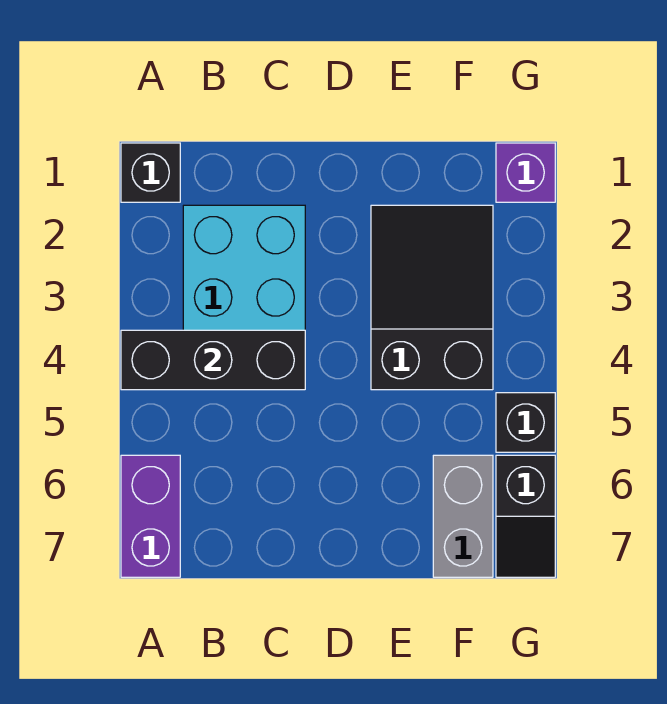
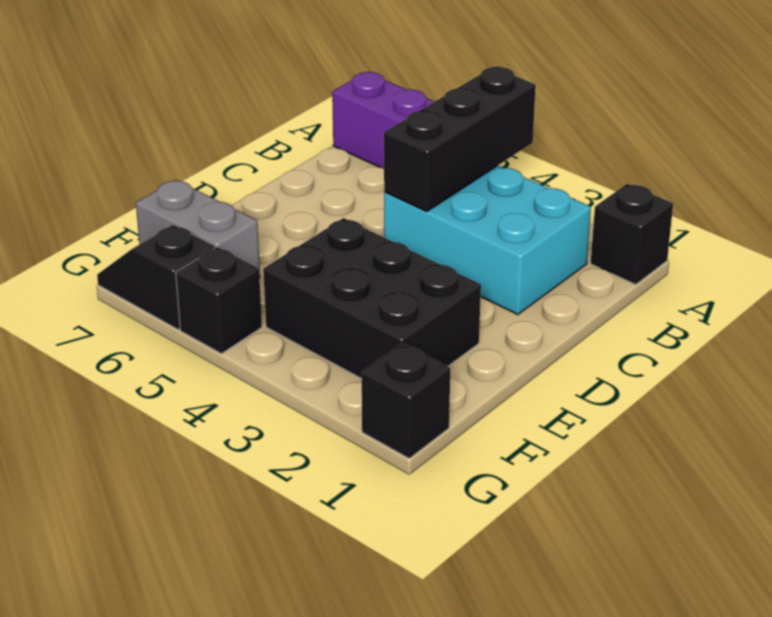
black slope E2:F4 level 1 top 4 -> black brick E2:F4 level 1
purple brick G1 level 1 -> black brick G1 level 1

